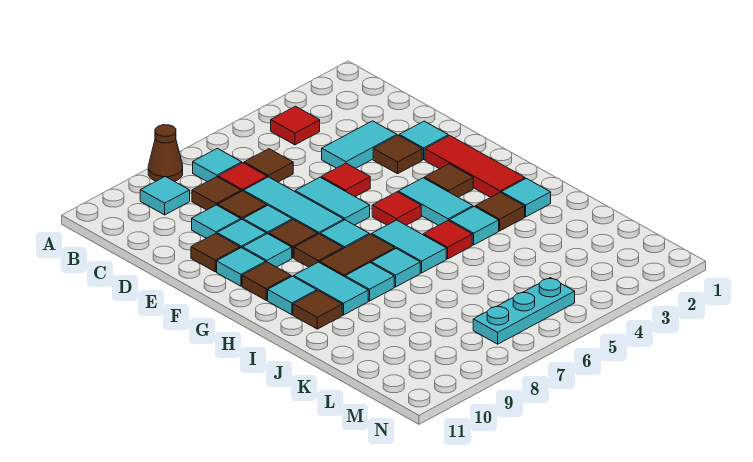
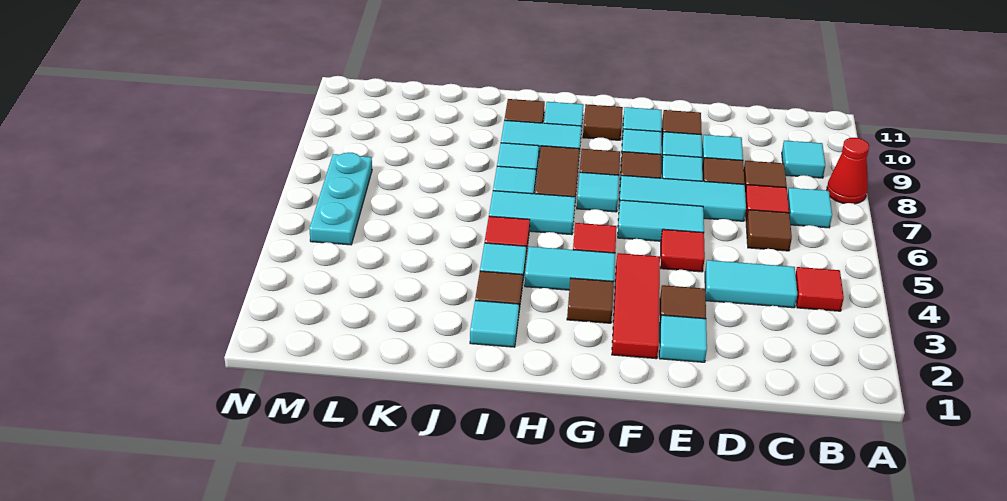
brown cone A8 level 1 -> red cone A8 level 1
cyan tile D3:D4 level 1 -> cyan tile C4:D4 level 1
red tile F2:H2 level 1 -> red tile F2:F4 level 1

